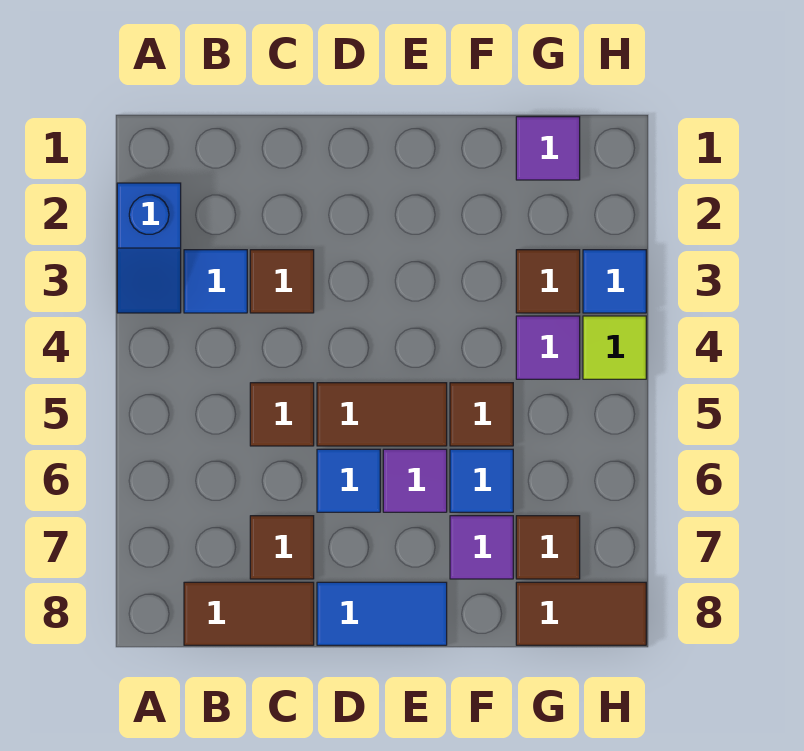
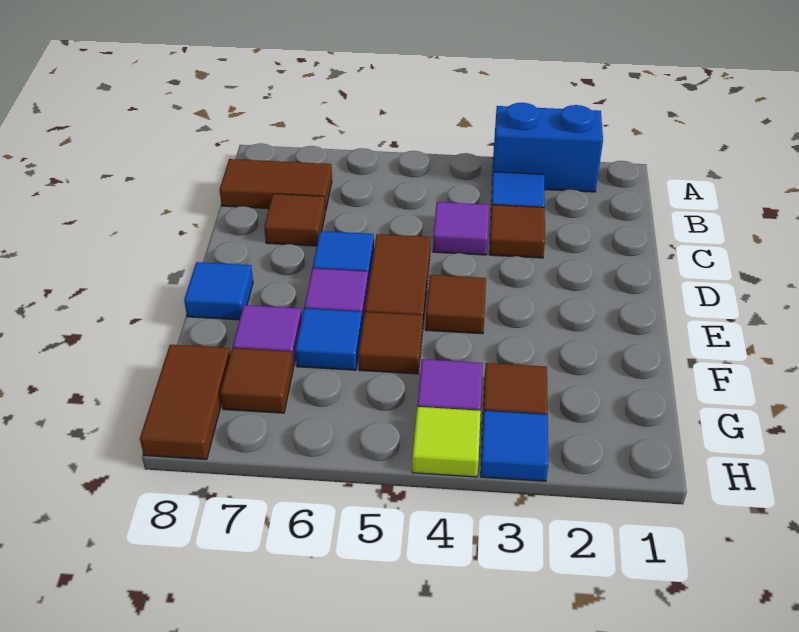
blue slope A2:A3 level 1 top 2 -> blue brick A2:A3 level 1
brown tile B8:C8 level 1 -> brown tile B7:B8 level 1
brown tile C5 level 1 -> brown tile E4 level 1
blue tile D8:E8 level 1 -> blue tile E8 level 1
purple tile G1 level 1 -> purple tile C4 level 1

